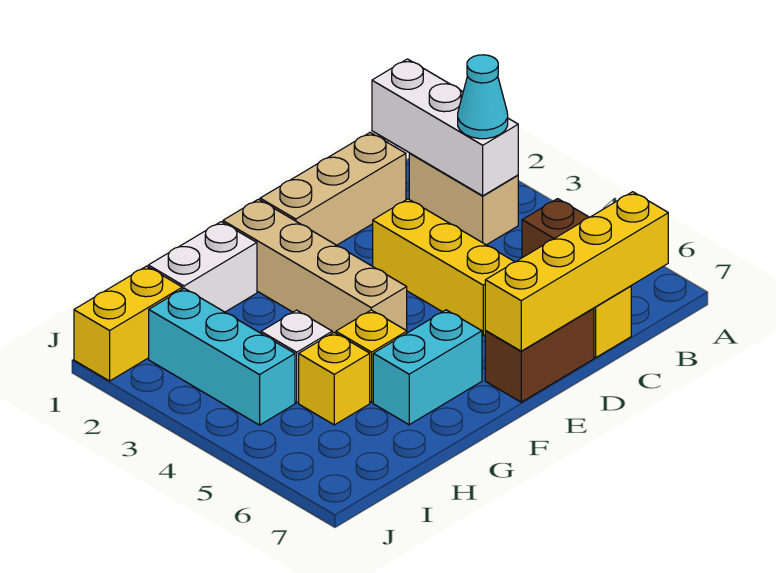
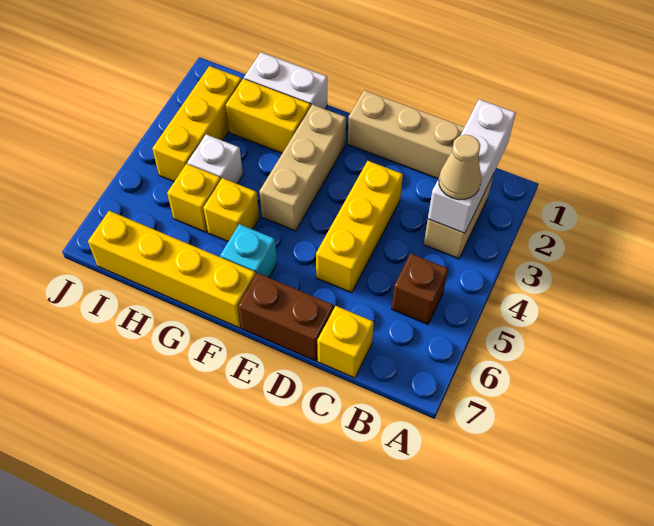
cyan cone B3 level 3 -> tan cone B3 level 3
yellow brick B7:E7 level 2 -> yellow brick F7:I7 level 1
tan brick F1:F4 level 1 -> tan brick F2:F4 level 1
cyan brick F6:G6 level 1 -> cyan brick F6 level 1
yellow brick I1:J1 level 1 -> yellow brick G2:H2 level 1
cyan brick I2:I4 level 1 -> yellow brick I2:I4 level 1

